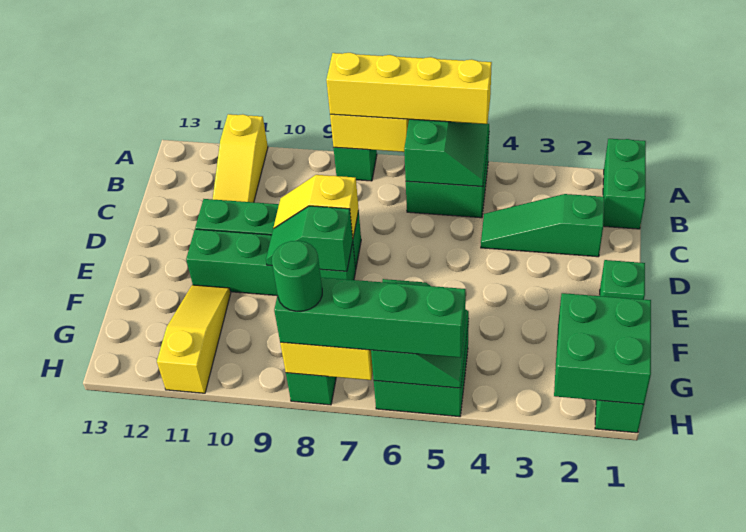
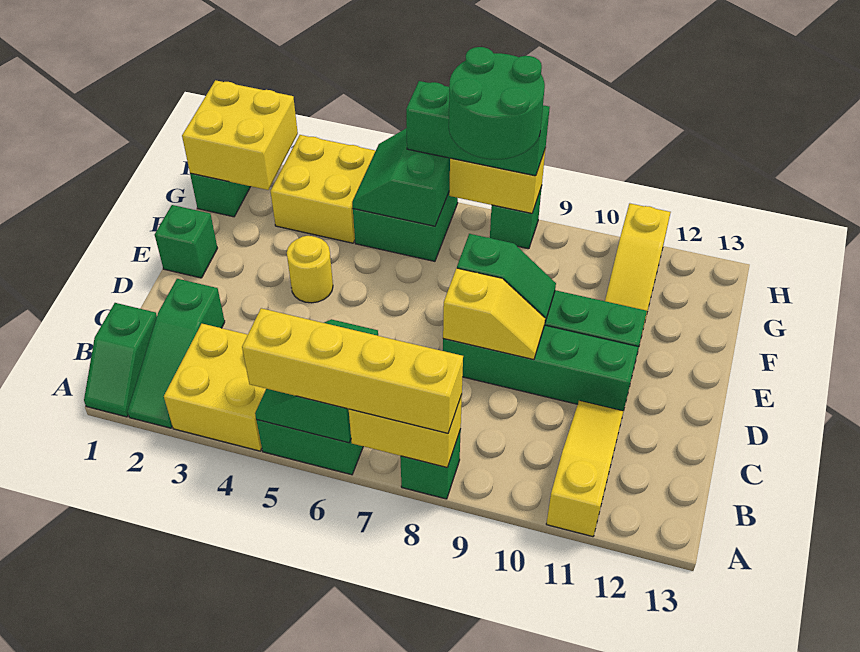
green brick A1:B1 level 1 -> green slope A1:B1 level 1 top B
none -> yellow brick A3:B4 level 1
green slope C2:C4 level 1 top 2 -> green slope A2:C2 level 1 top C
none -> yellow round brick E4 level 1
green brick G1:H2 level 2 -> yellow brick G1:H2 level 2
none -> yellow brick G3:H4 level 1
green brick H5:H8 level 3 -> green brick H6:H8 level 3
green round brick H8 level 4 -> green round brick G7:H8 level 4

